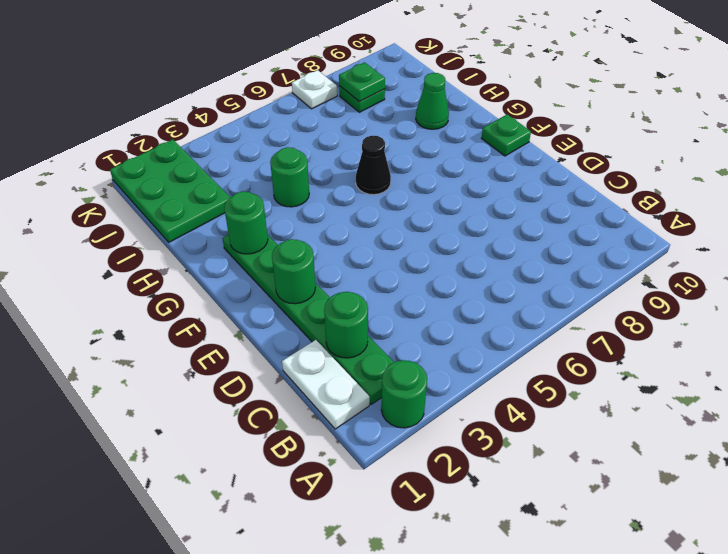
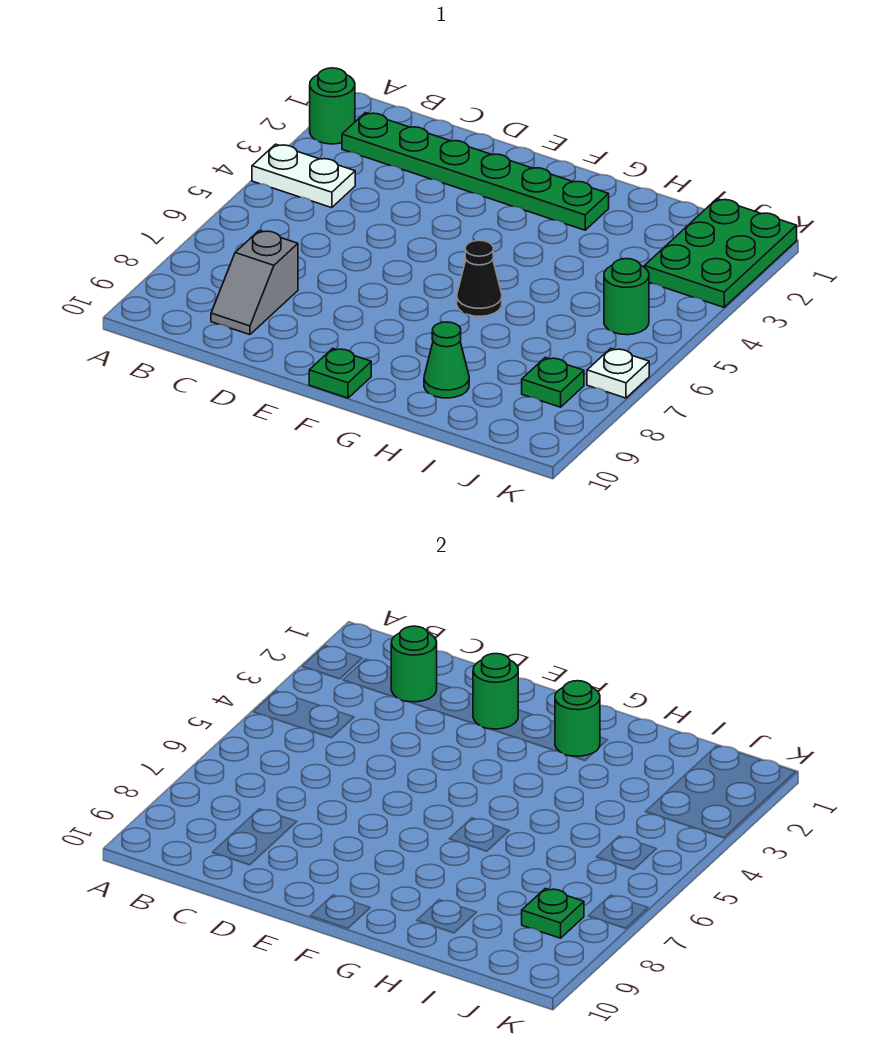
white plate B1:C1 level 1 -> white plate A4:B4 level 1
none -> grey slope C8:C9 level 1 top 8
green round brick H4 level 1 -> green round brick J5 level 1
green plate I1:K2 level 1 -> green plate J1:K3 level 1

